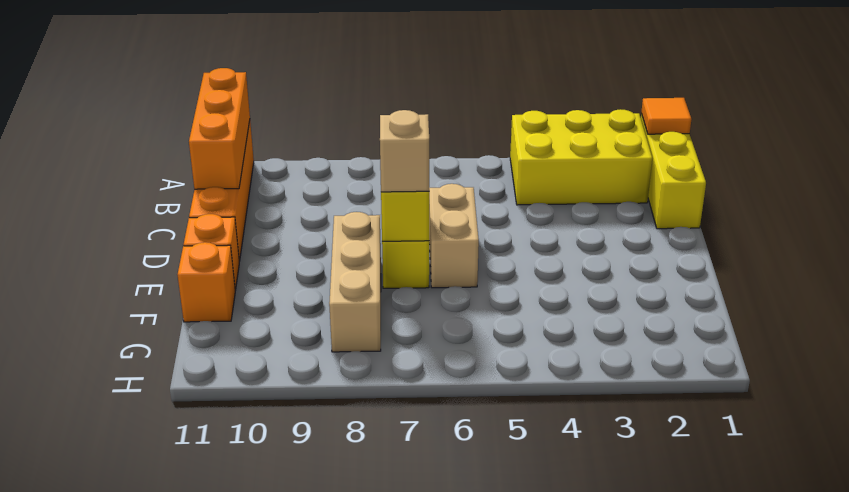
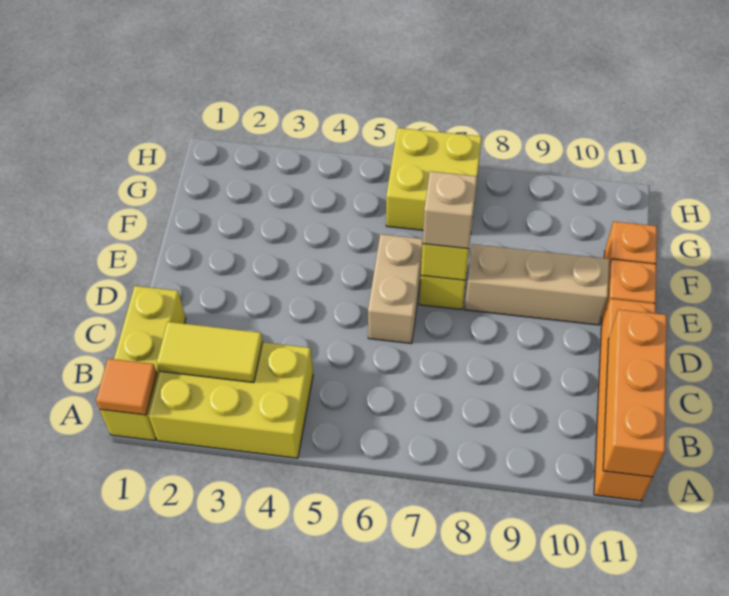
none -> yellow tile B2:B3 level 2
tan brick E8:G8 level 1 -> tan brick E8:E10 level 1
none -> yellow brick G6:H7 level 1

